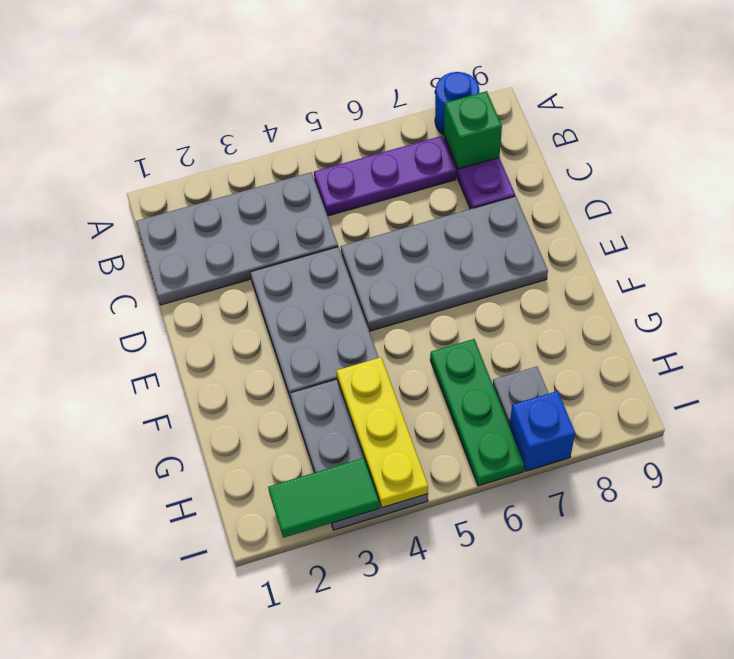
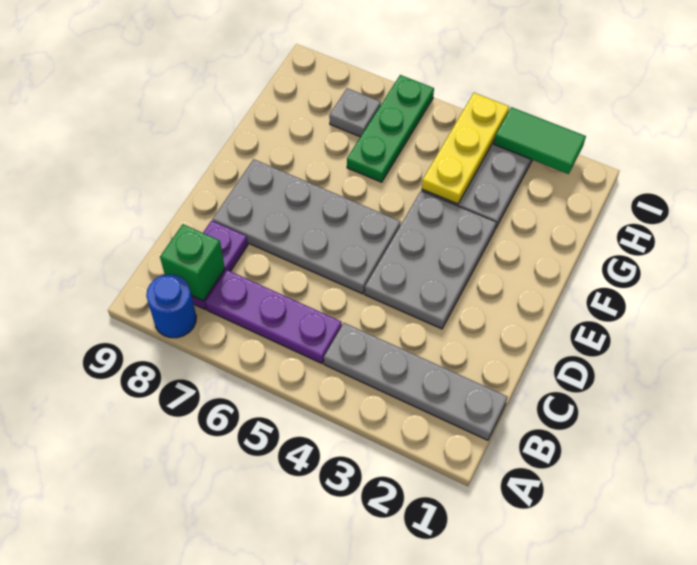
grey plate B1:C4 level 1 -> grey plate B1:B4 level 1
blue brick I7 level 1 -> none

